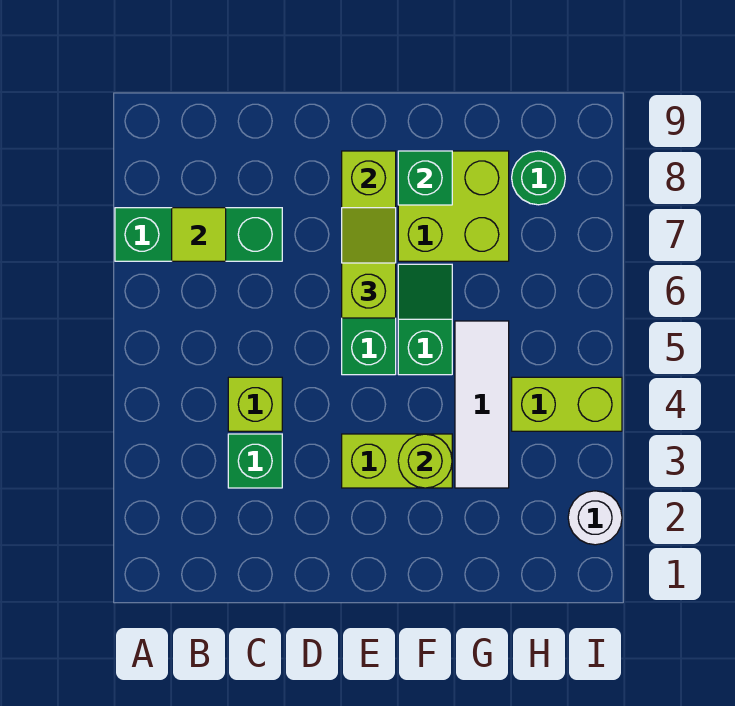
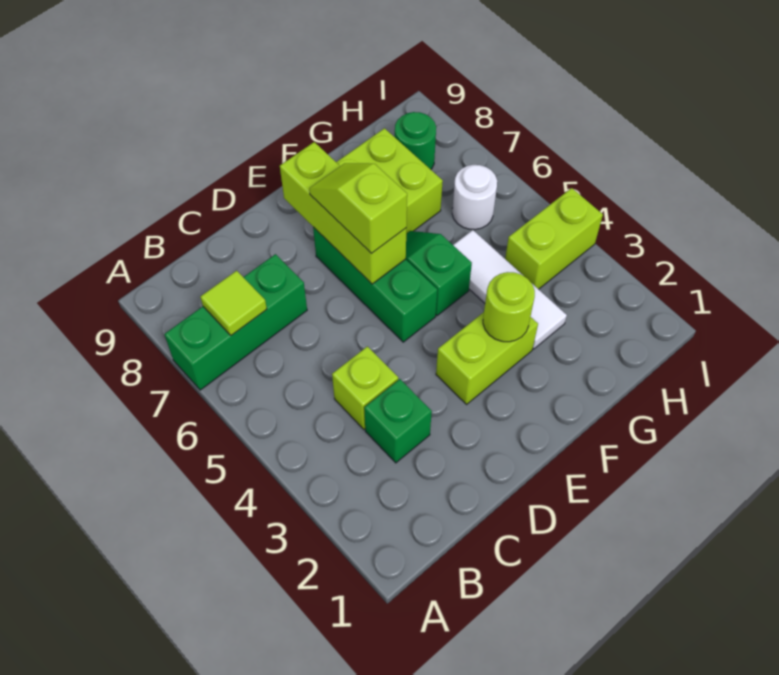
green brick F8 level 2 -> none
white round brick I2 level 1 -> white round brick H6 level 1

